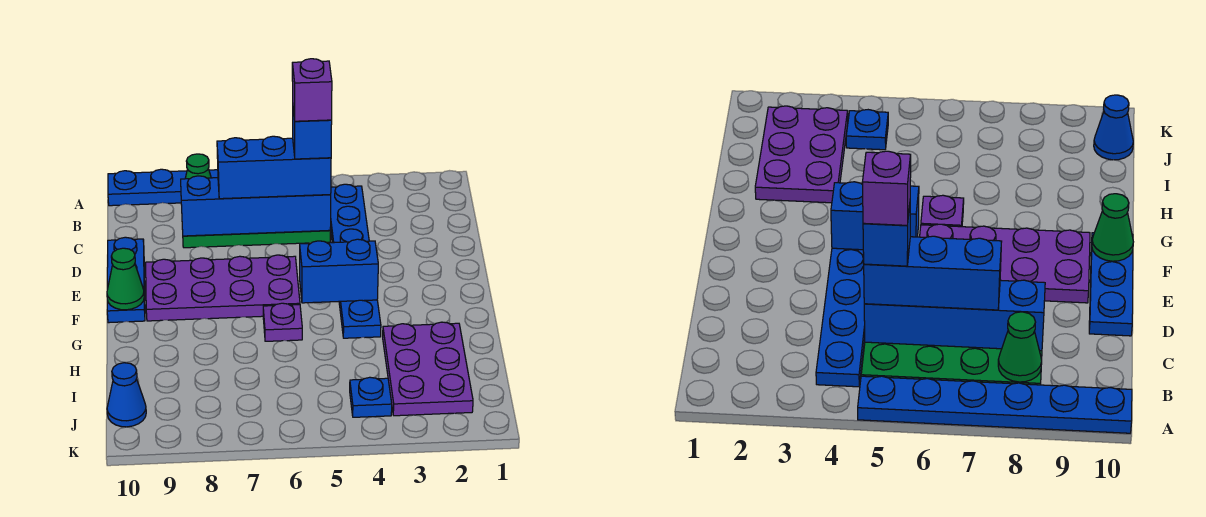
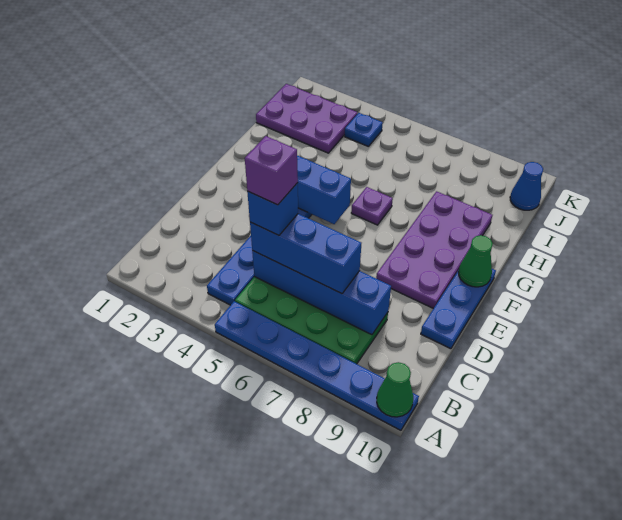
green cone B8 level 2 -> green cone A10 level 2
purple plate E6:F9 level 1 -> purple plate E8:H9 level 1
purple plate H2:J3 level 1 -> purple plate I1:J3 level 1

